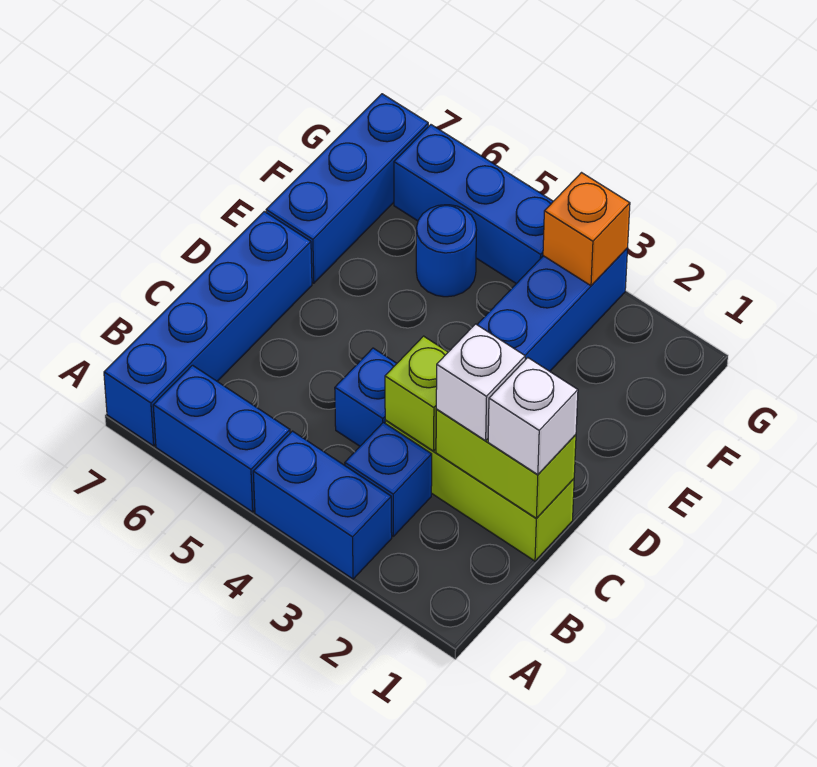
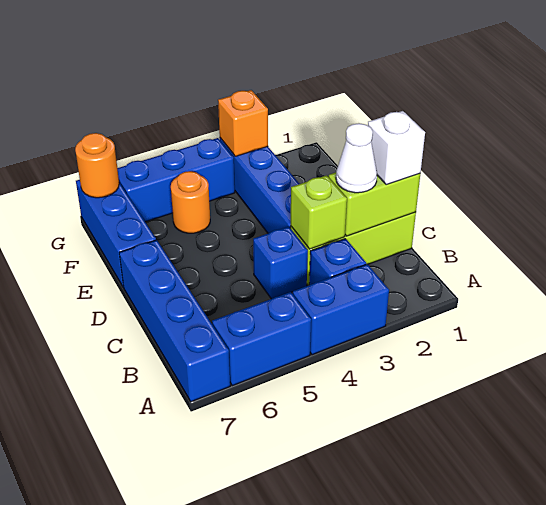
white brick C2 level 3 -> white cone C2 level 3
blue round brick F5 level 1 -> orange round brick F5 level 1
none -> orange round brick G7 level 2

